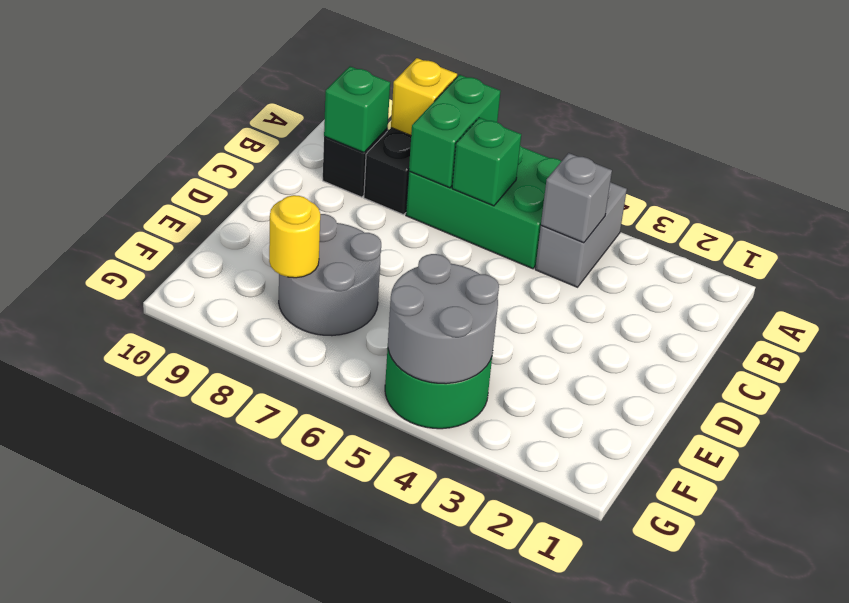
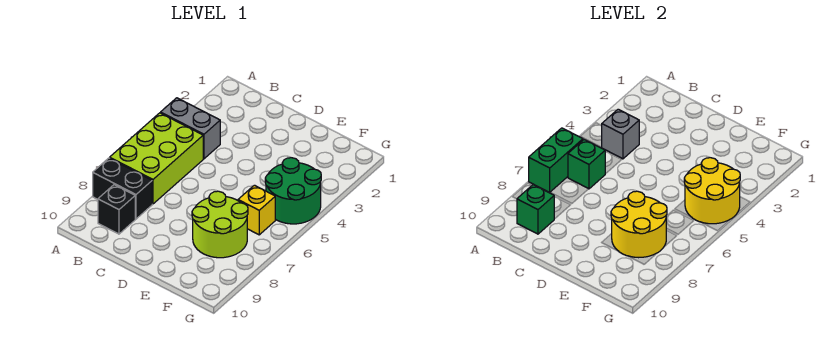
green brick A5:B7 level 1 -> lime brick A5:B7 level 1
green brick A7:B7 level 2 -> green brick A6:A7 level 2
yellow brick A8 level 2 -> yellow brick F6 level 1
grey round brick E7:F8 level 1 -> lime round brick E7:F8 level 1
grey round brick F4:G5 level 2 -> yellow round brick F4:G5 level 2
yellow round brick F8 level 2 -> yellow round brick E7:F8 level 2

